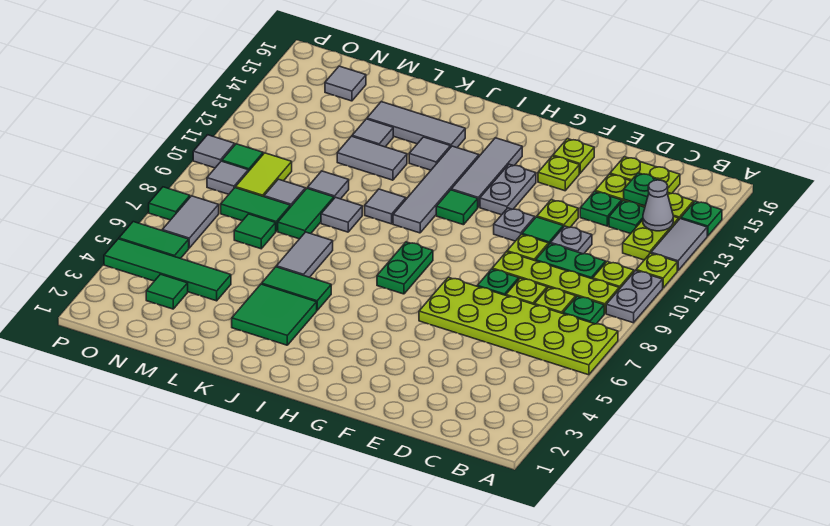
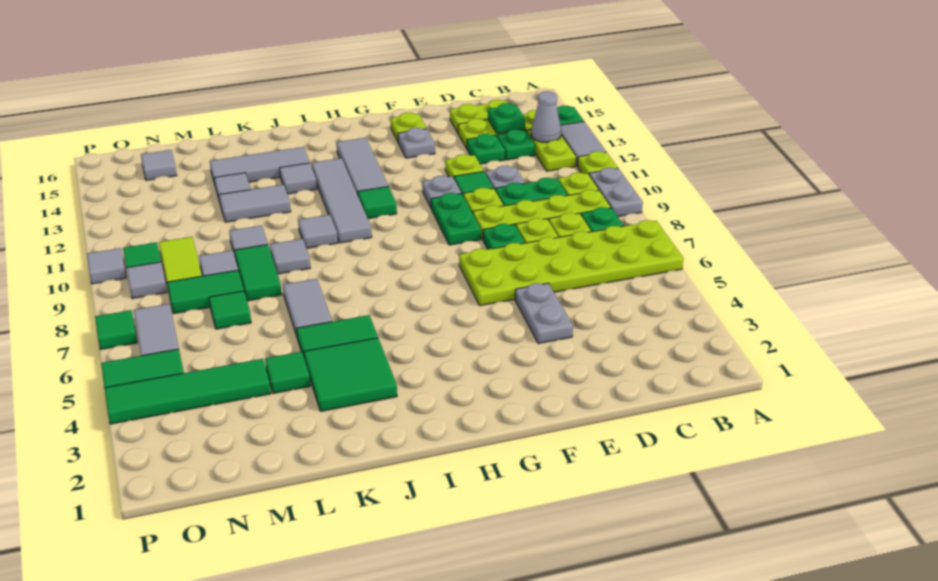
lime plate F14 level 1 -> grey plate F14 level 1
grey plate G12:G13 level 1 -> grey plate E4:E5 level 1
green plate H7:H8 level 1 -> green plate F9:F10 level 1
green tile N3 level 1 -> green tile L4 level 1

